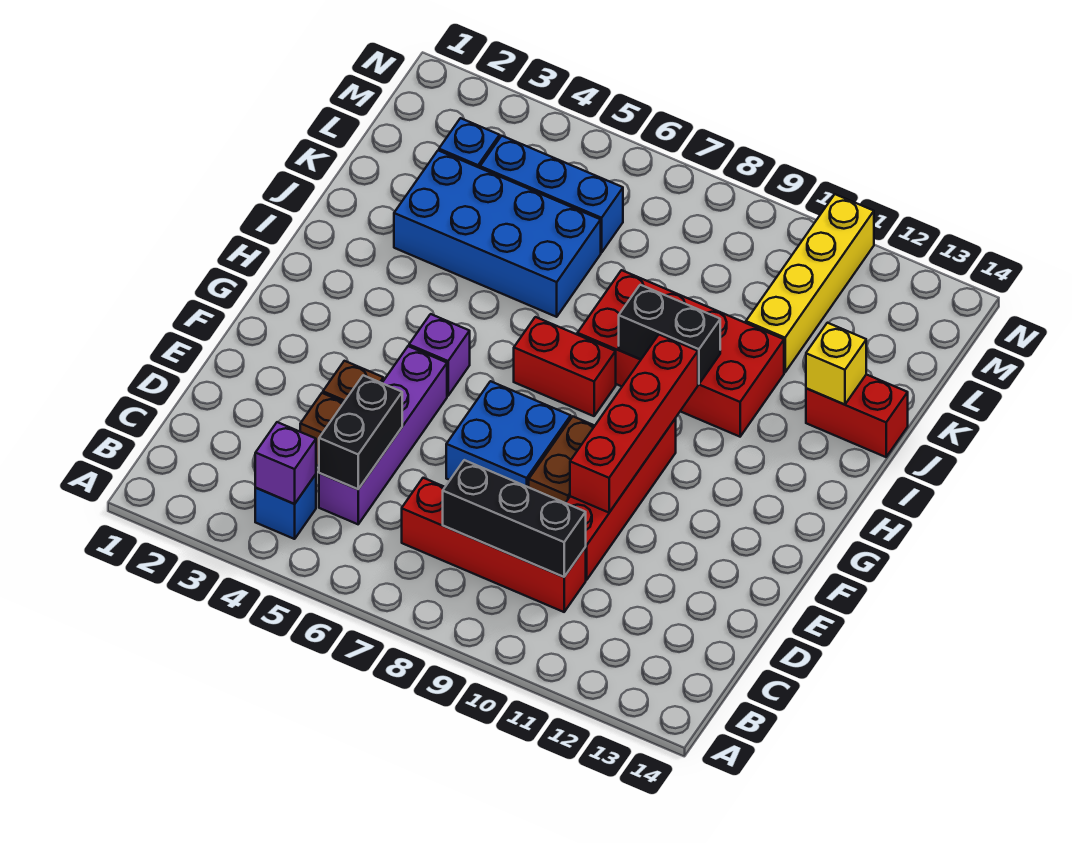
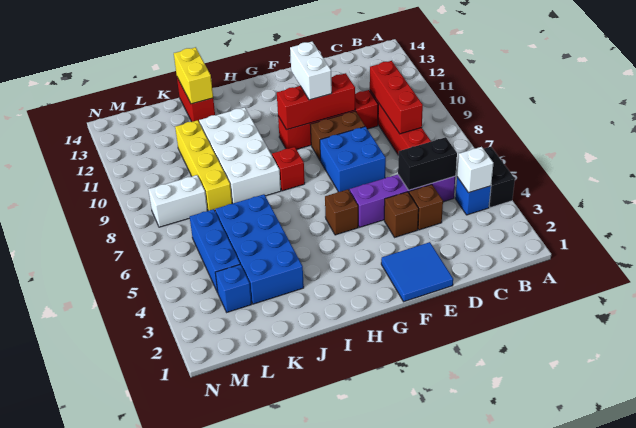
purple brick B4 level 2 -> white brick B4 level 2
black brick C8:C10 level 2 -> red brick C8:C10 level 2
none -> blue tile E1:F2 level 1
red brick E10:H10 level 2 -> red brick E10:G10 level 2
none -> white brick F10:F11 level 3
purple brick G5 level 1 -> brown brick G5 level 1
red brick H7:H8 level 1 -> red brick H8 level 1
red brick I8:J11 level 1 -> white brick I8:J11 level 1
black brick I9:I10 level 2 -> black brick A4:A5 level 1
yellow brick J13 level 2 -> yellow brick J13:J14 level 2
yellow brick K11:N11 level 1 -> yellow brick K8:K11 level 1
none -> white brick L8:M8 level 1

